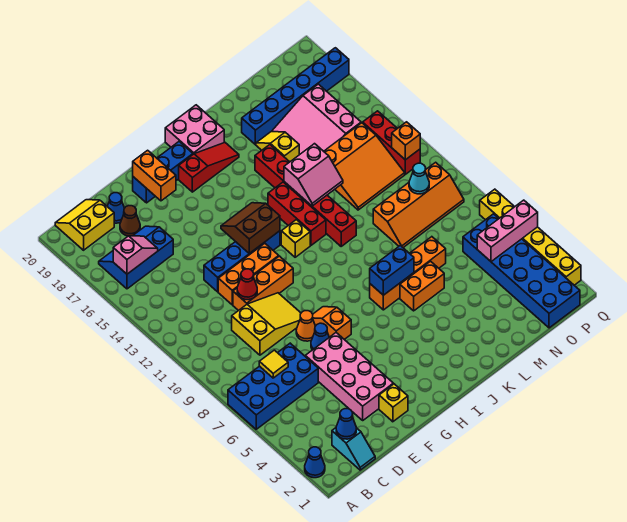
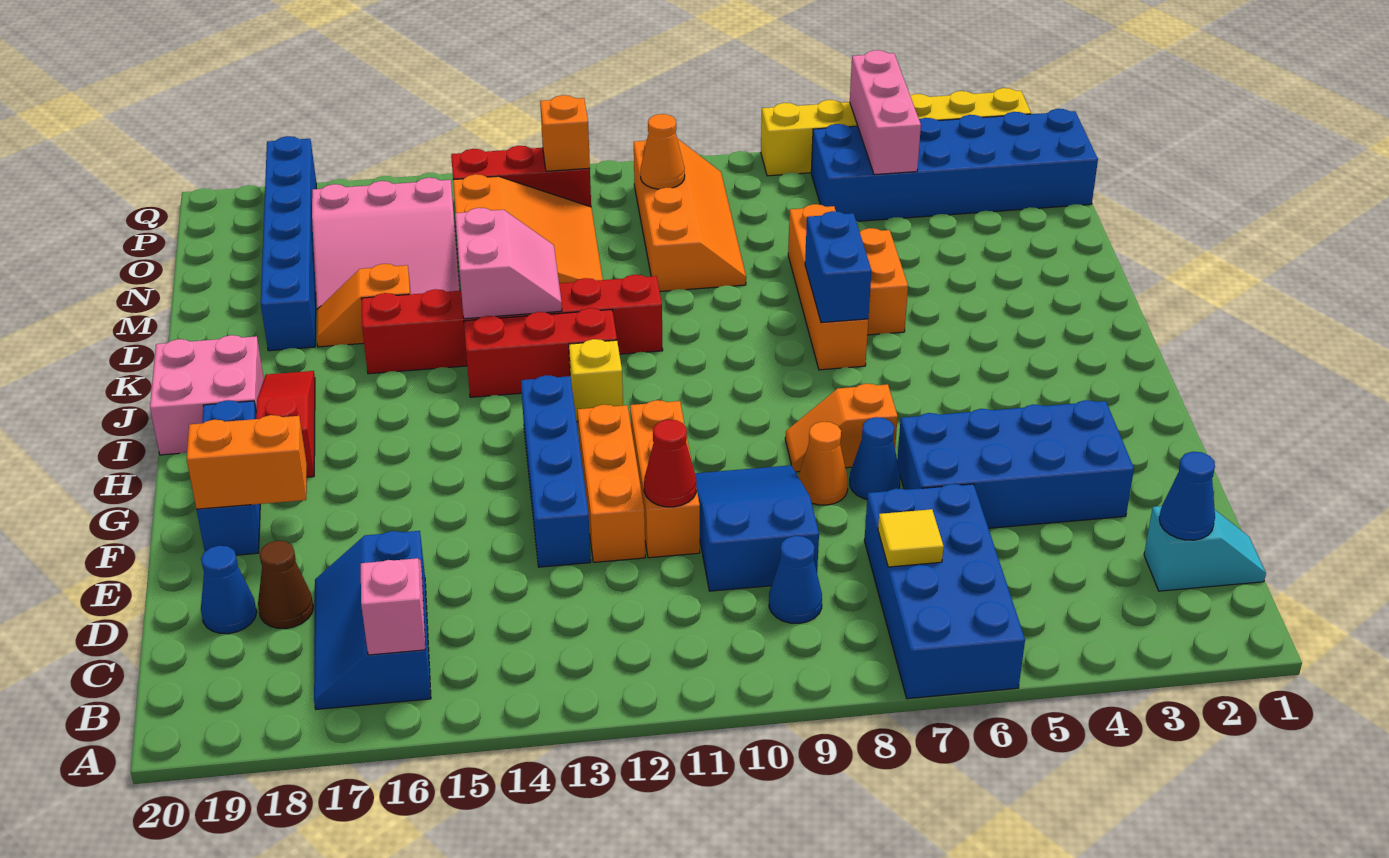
blue cone A2 level 1 -> blue cone C9 level 1
yellow slope B19:C20 level 1 top 19 -> none
yellow slope D9:F10 level 1 top D -> blue slope D9:F10 level 1 top D
pink brick E3:F6 level 1 -> blue brick E3:F6 level 1
yellow brick F2 level 1 -> none
brown slope G13:H14 level 2 top 13 -> none
yellow slope L16:L17 level 1 top 16 -> orange slope L16:L17 level 1 top 16
cyan cone O10 level 2 -> orange cone O10 level 2

